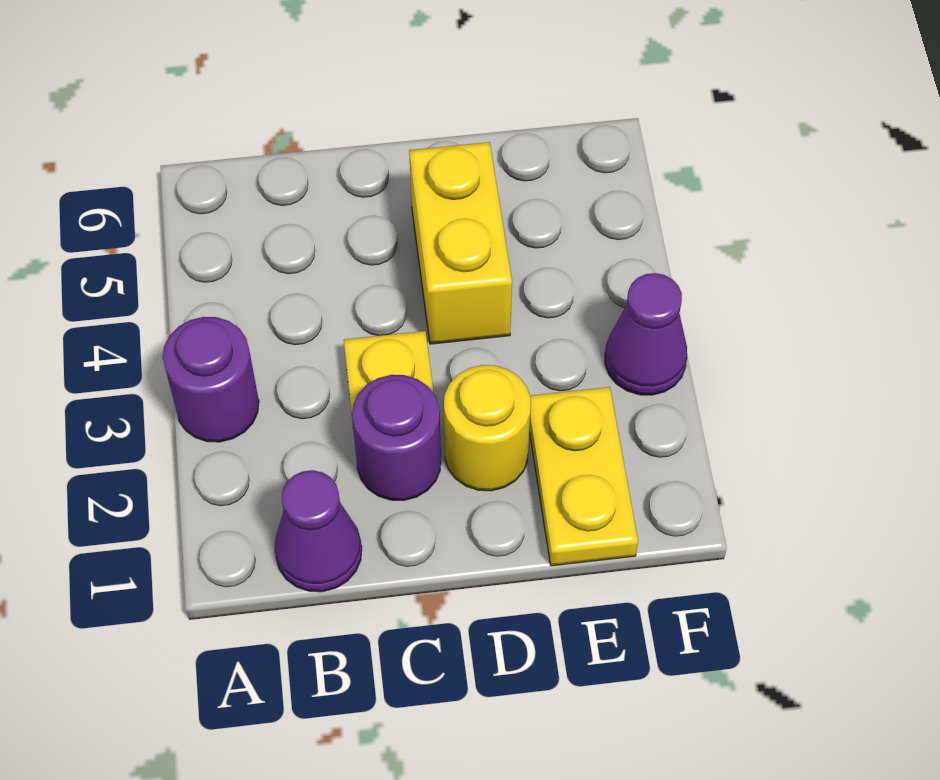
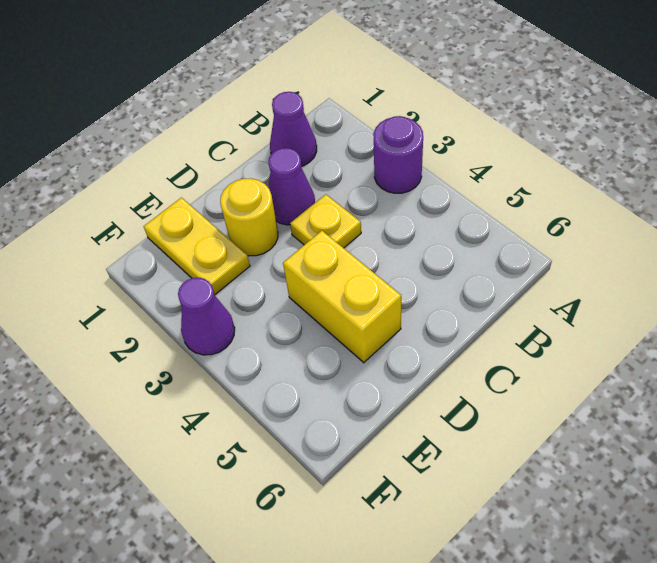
purple round brick C2 level 1 -> purple cone C2 level 1

